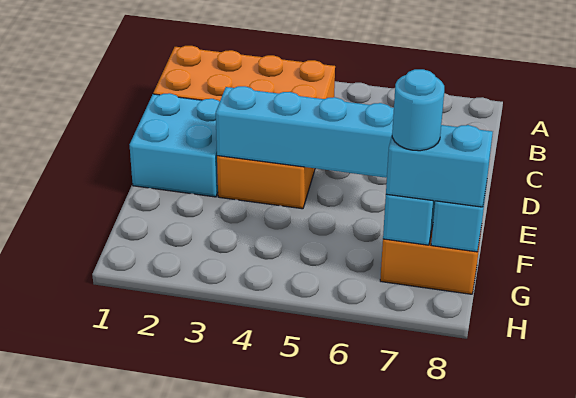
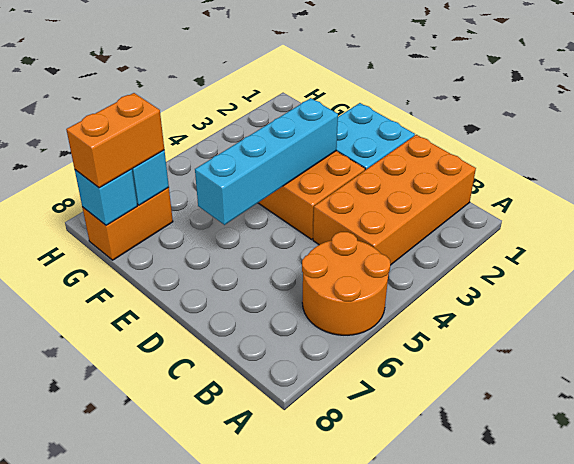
none -> orange round brick A5:B6 level 1
cyan brick G7:G8 level 3 -> orange brick G7:G8 level 3
cyan round brick G7 level 4 -> none

